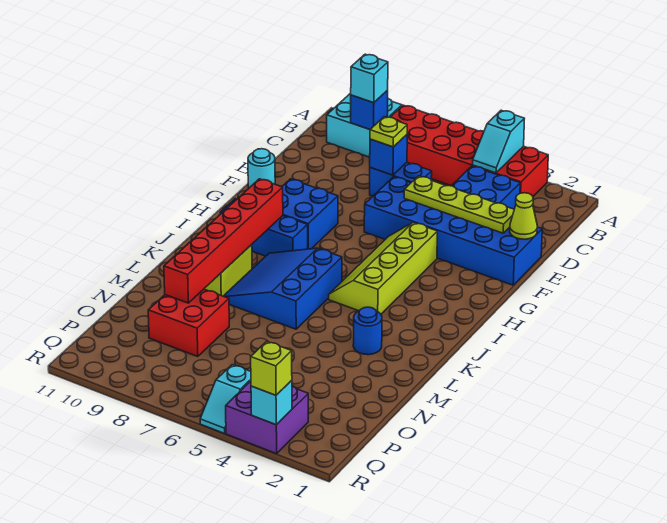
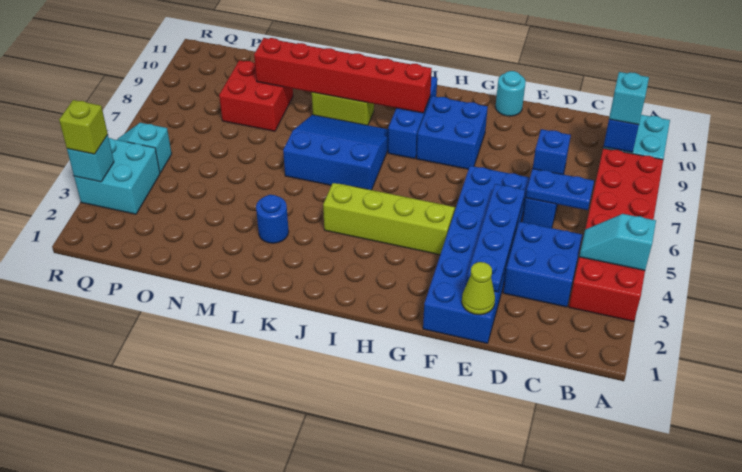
none -> blue plate C6:D6 level 2
lime plate D7 level 3 -> none
lime plate E2:E5 level 2 -> blue plate E2:E5 level 2
purple brick Q3:R4 level 1 -> cyan brick Q3:R4 level 1

